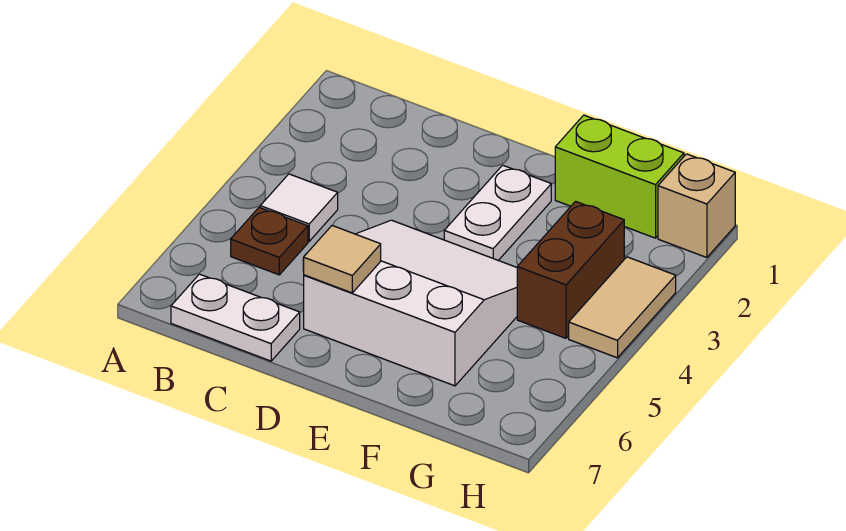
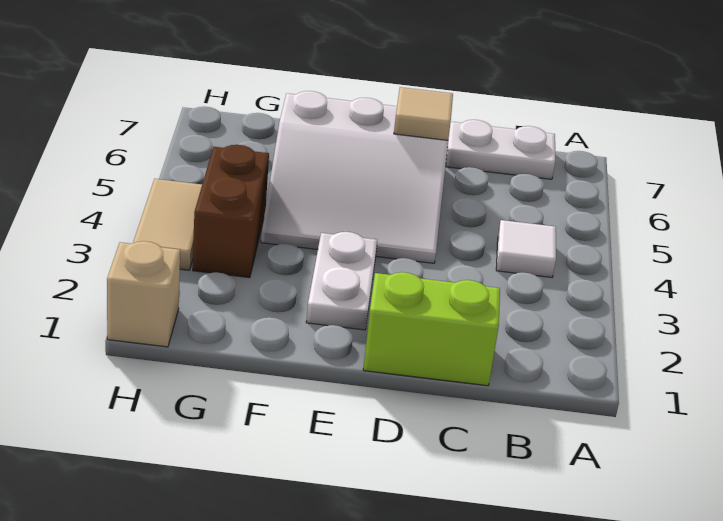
brown plate B5 level 1 -> none
lime brick F1:G1 level 1 -> lime brick C1:D1 level 1

